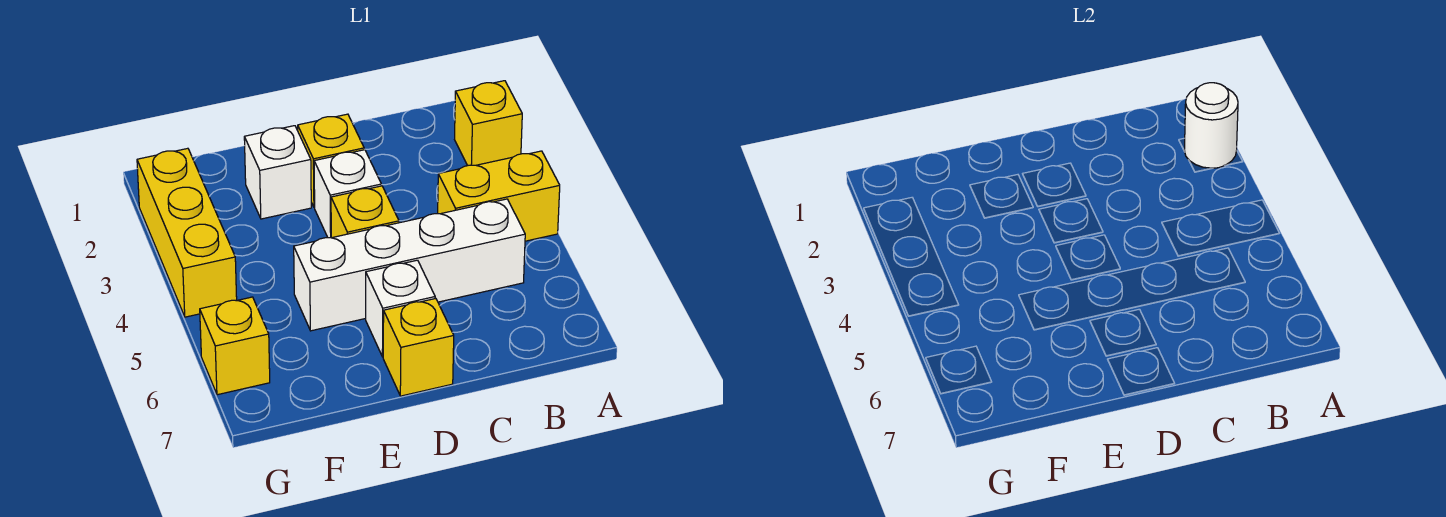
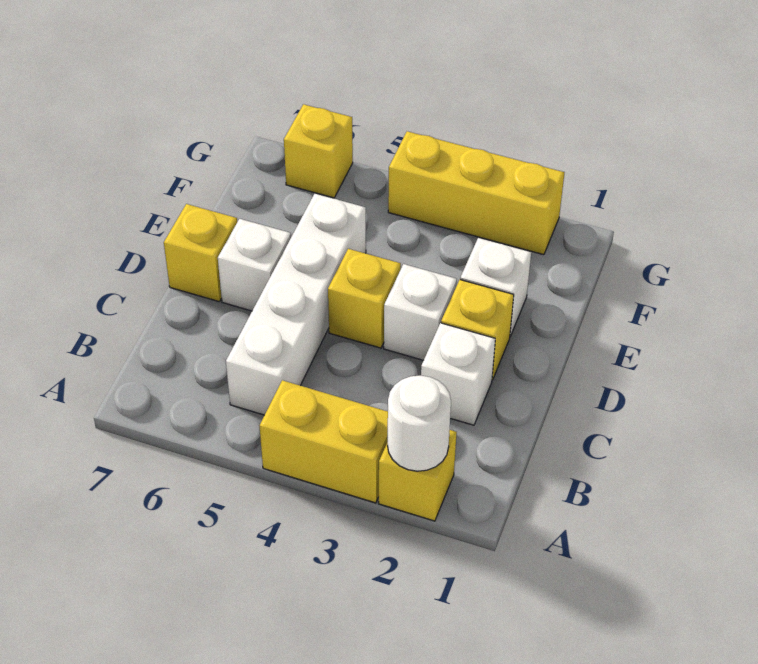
yellow brick A4:B4 level 1 -> yellow brick A3:A4 level 1
none -> white brick C2 level 1

